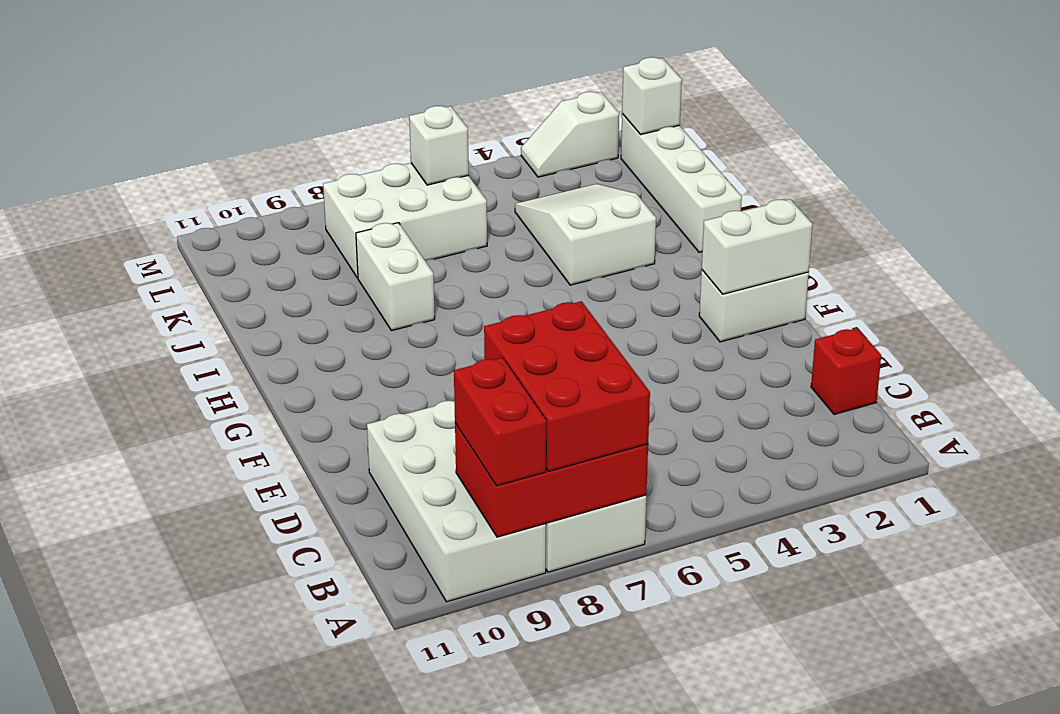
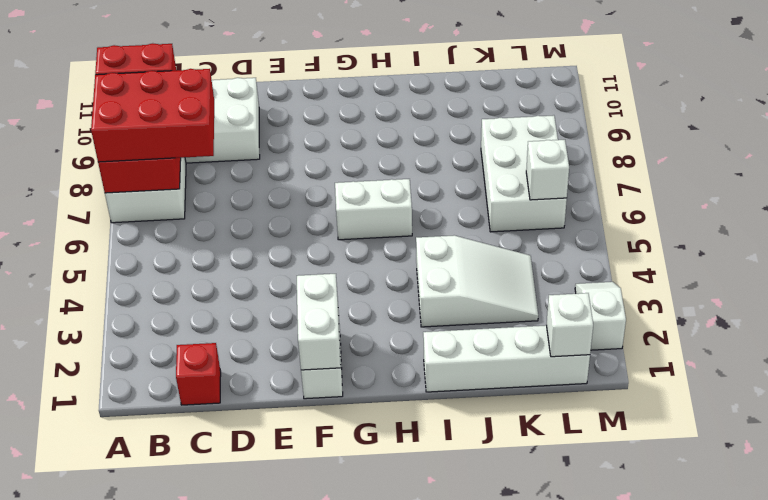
white brick I8:J8 level 1 -> white brick G6:H6 level 1

